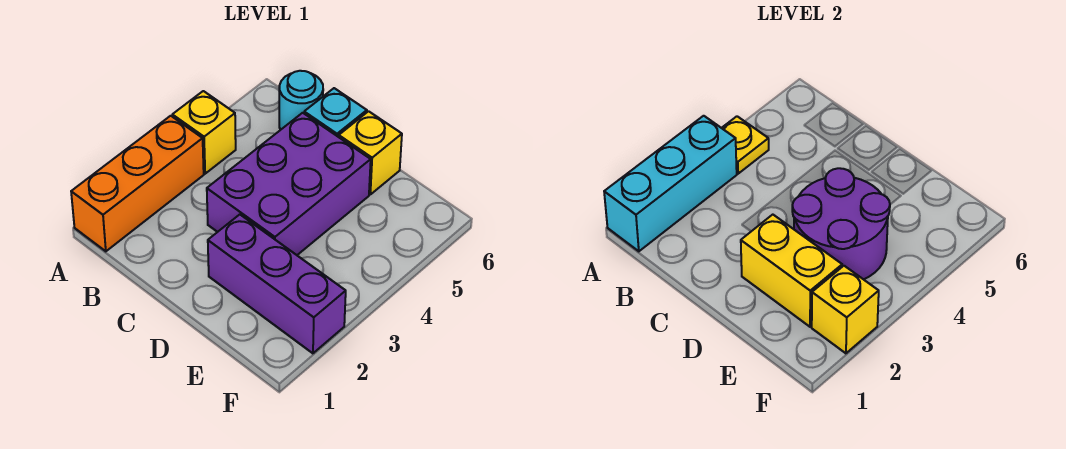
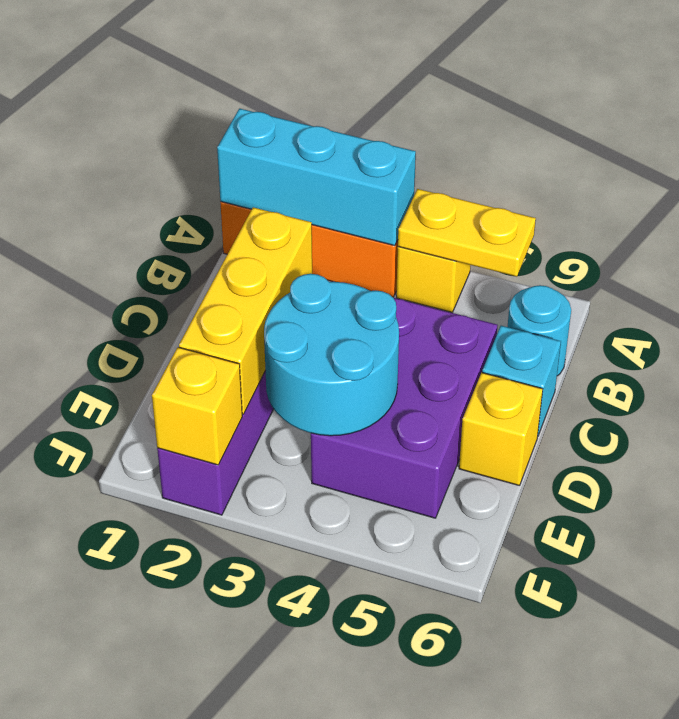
yellow plate A4 level 2 -> yellow plate A4:A5 level 2
purple brick C3:D5 level 1 -> purple brick C4:E5 level 1
yellow brick D2:E2 level 2 -> yellow brick C2:E2 level 2
purple round brick D3:E4 level 2 -> cyan round brick D3:E4 level 2

